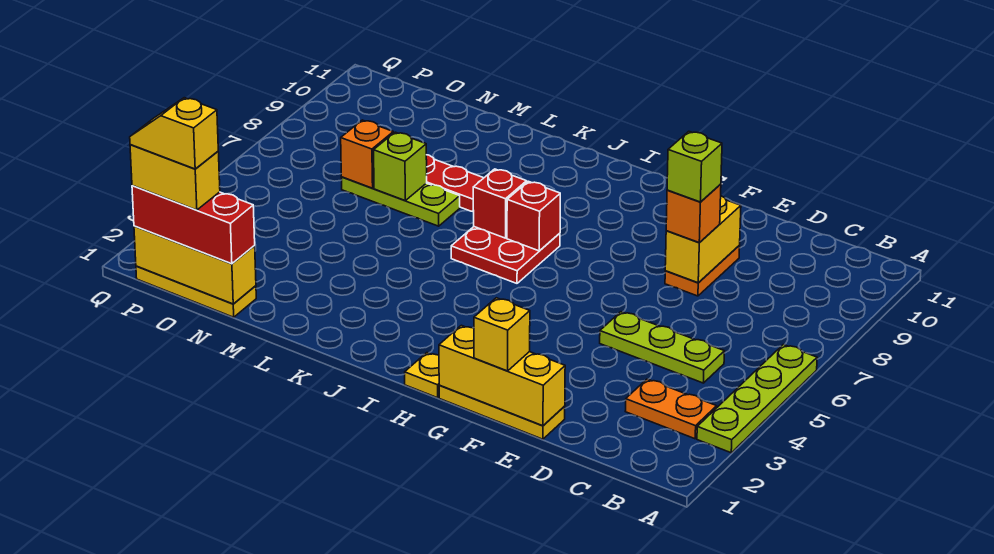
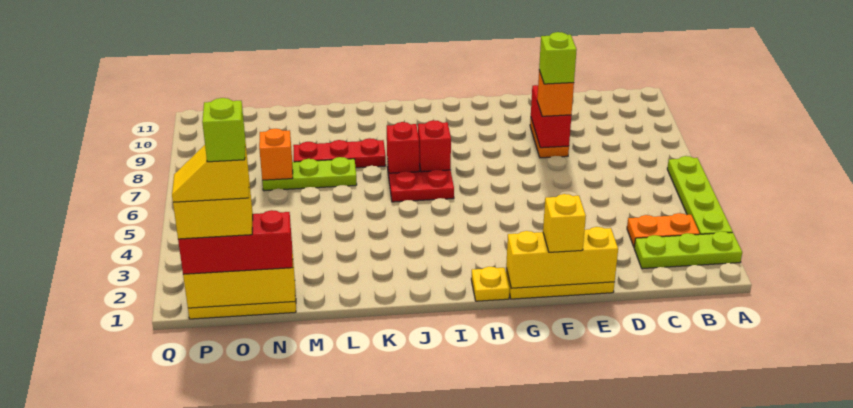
lime plate C5:E5 level 1 -> lime plate A2:C2 level 1
yellow brick E8:E9 level 2 -> red brick E8:E9 level 2
lime brick M7 level 2 -> lime brick O1 level 6

